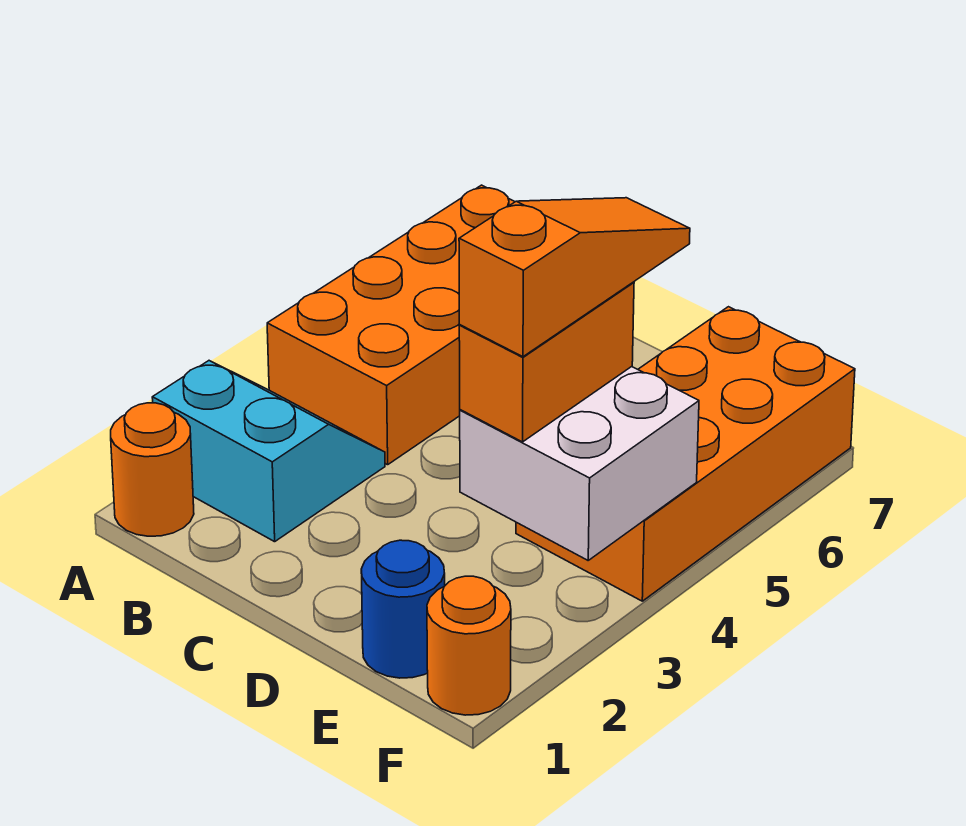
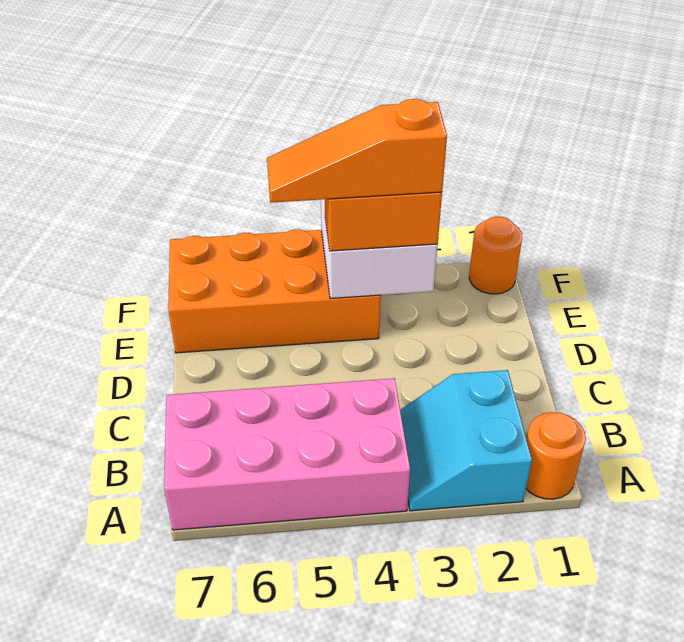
orange brick A4:B7 level 1 -> pink brick A4:B7 level 1
blue round brick E1 level 1 -> none

